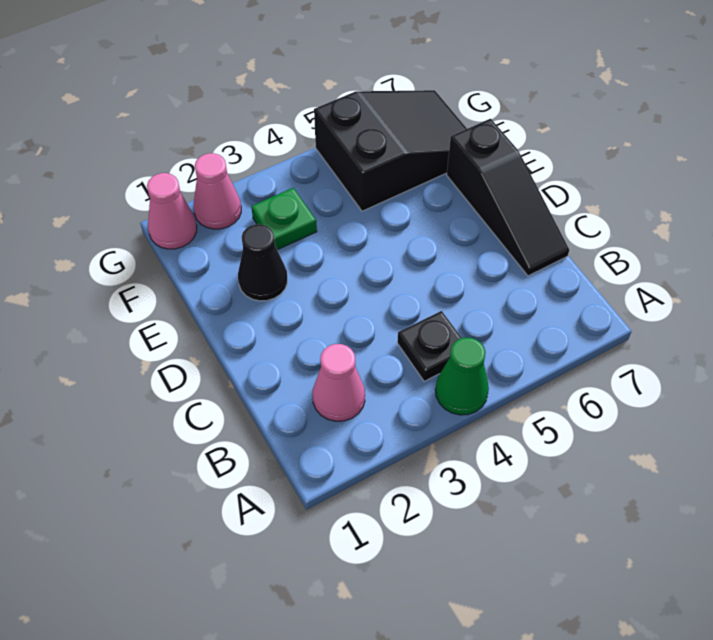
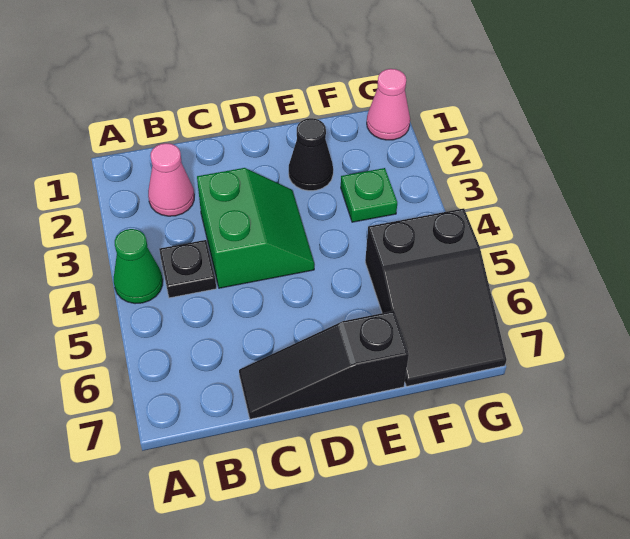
none -> green slope C3:D4 level 1 top C
pink cone G2 level 1 -> none

